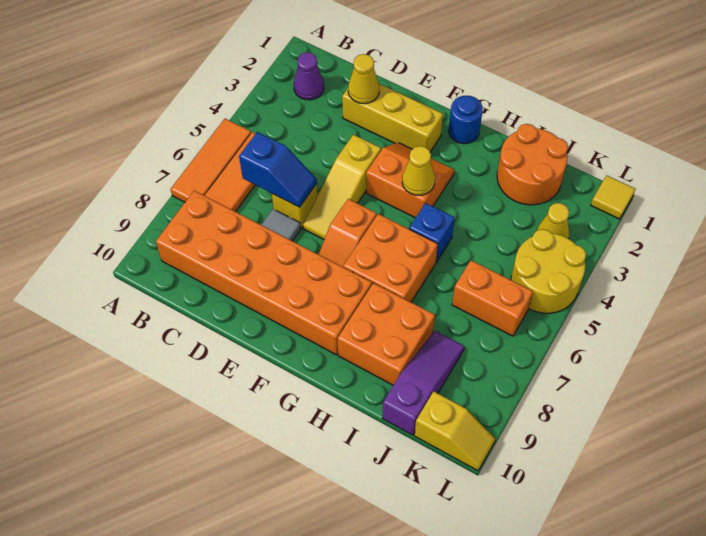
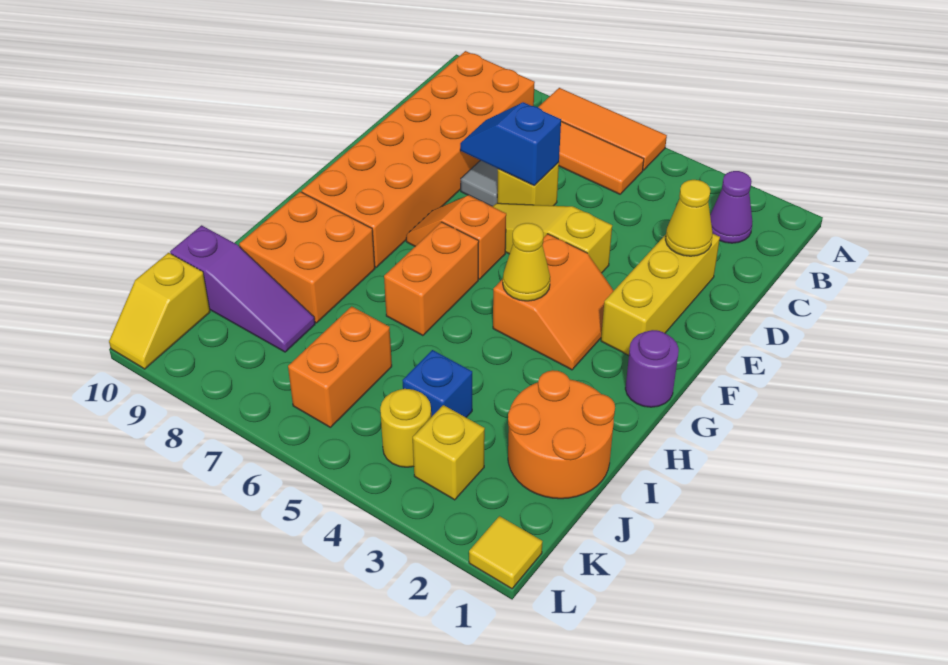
blue slope C6:D6 level 2 top C -> blue slope D6:D7 level 2 top 6
blue round brick G1 level 1 -> purple round brick G1 level 1
orange brick G6:H7 level 1 -> orange brick G6:H6 level 1
blue brick H5 level 1 -> blue brick J4 level 1
yellow cone K3 level 1 -> yellow brick K3 level 1
yellow round brick K4:L5 level 1 -> yellow round brick K4 level 1

